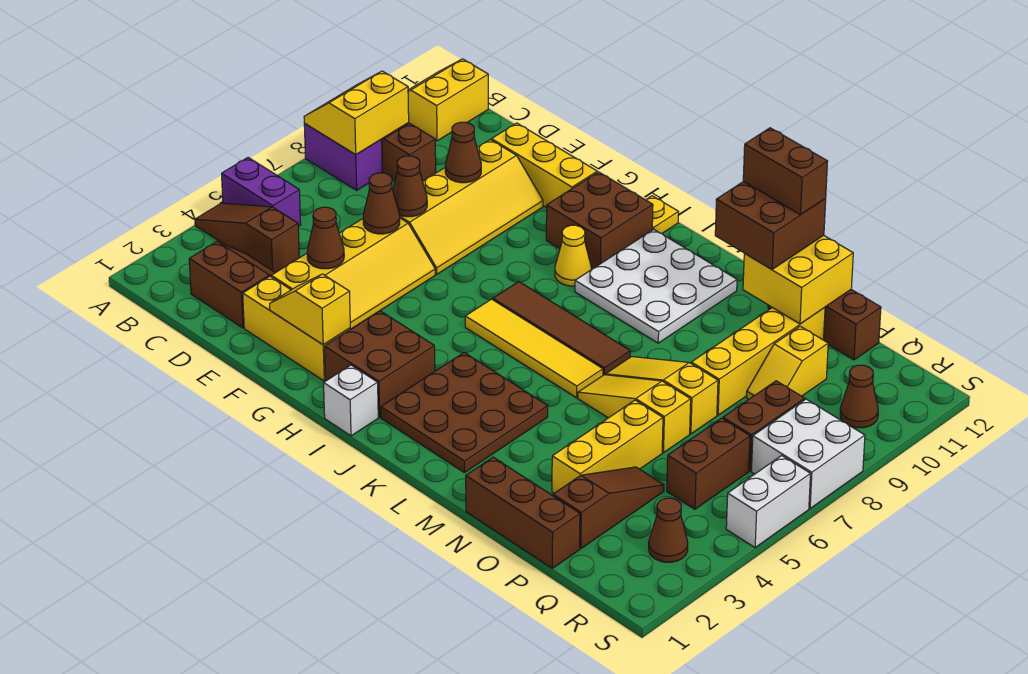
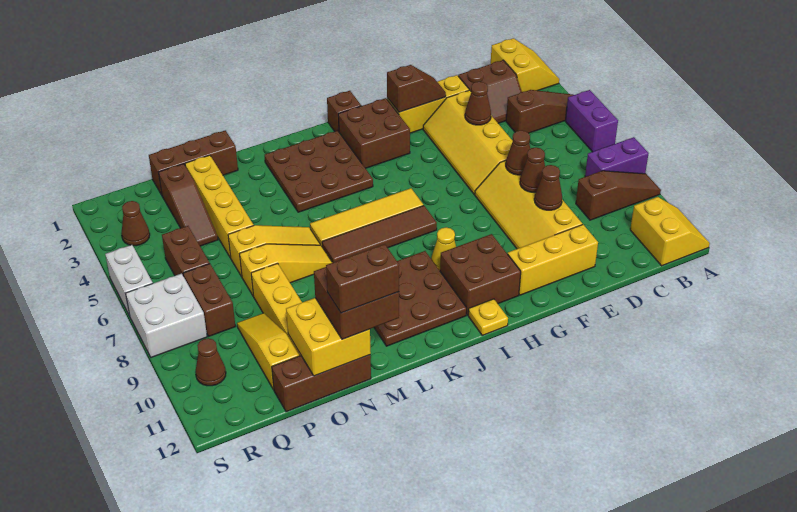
purple brick A5:B5 level 1 -> purple brick A5:A6 level 1
yellow slope A8:B9 level 2 top B -> yellow slope A1:B2 level 1 top B
brown cone E6 level 2 -> brown cone E8 level 2
yellow slope F2:G2 level 2 top G -> brown slope F2:G2 level 2 top G
white brick I1 level 1 -> brown brick I1 level 1
white plate J9:L11 level 1 -> brown plate J9:L11 level 1
yellow brick O3:O5 level 1 -> yellow brick O2:O5 level 1
yellow slope P9:P10 level 1 top 10 -> yellow slope P9:P11 level 1 top 11

